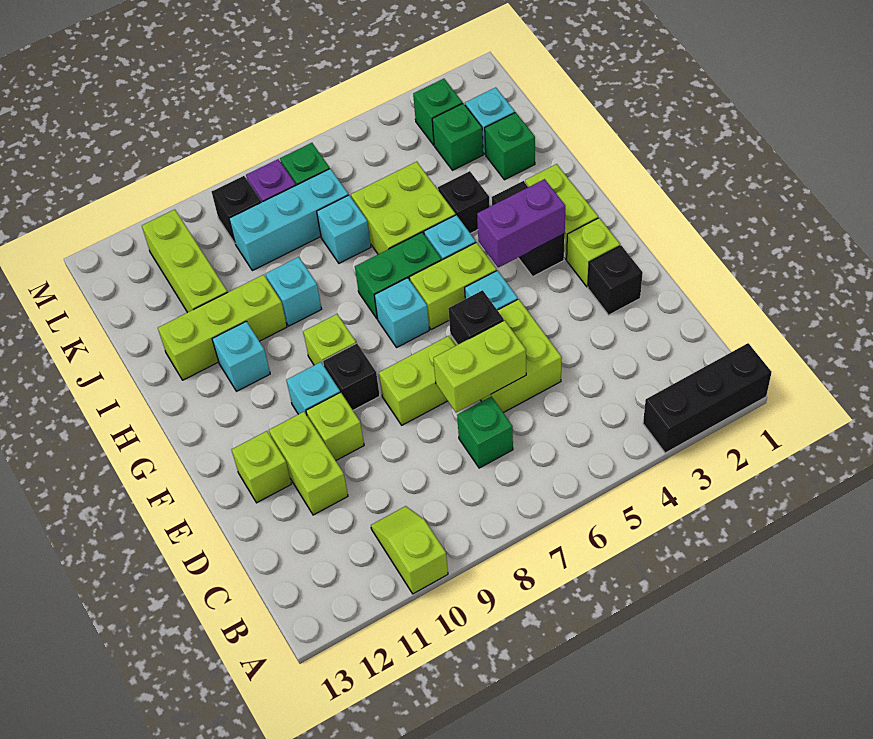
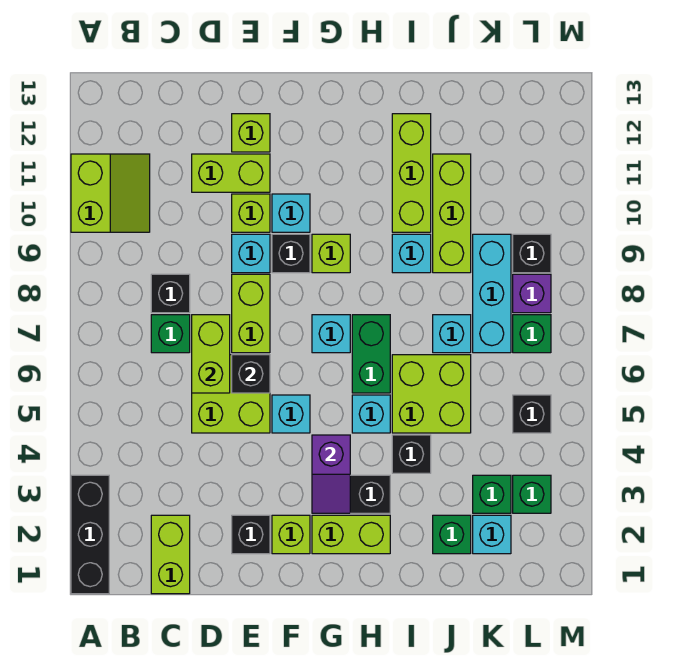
lime slope A10:B10 level 1 top A -> lime slope A10:B11 level 1 top A
none -> black brick C8 level 1
purple brick G3:G4 level 2 -> purple slope G3:G4 level 2 top 4
lime brick G5:G6 level 1 -> lime brick C1:C2 level 1
cyan brick H11 level 1 -> cyan brick E9 level 1
lime brick J11:L11 level 1 -> lime brick J9:J11 level 1
none -> black brick L5 level 1

